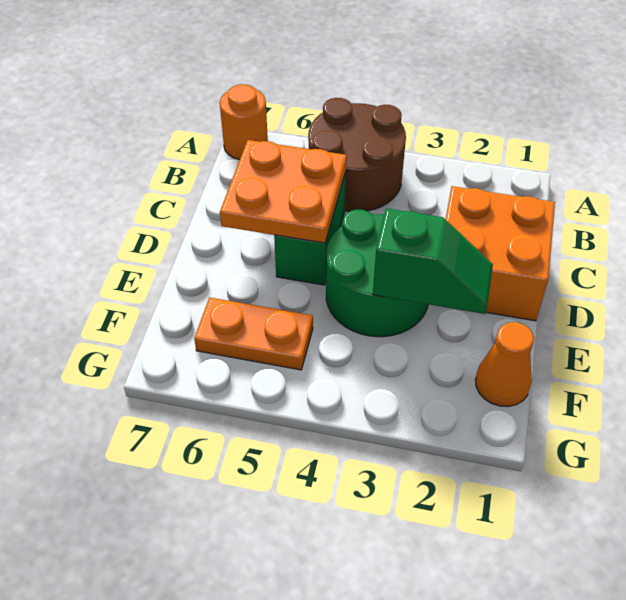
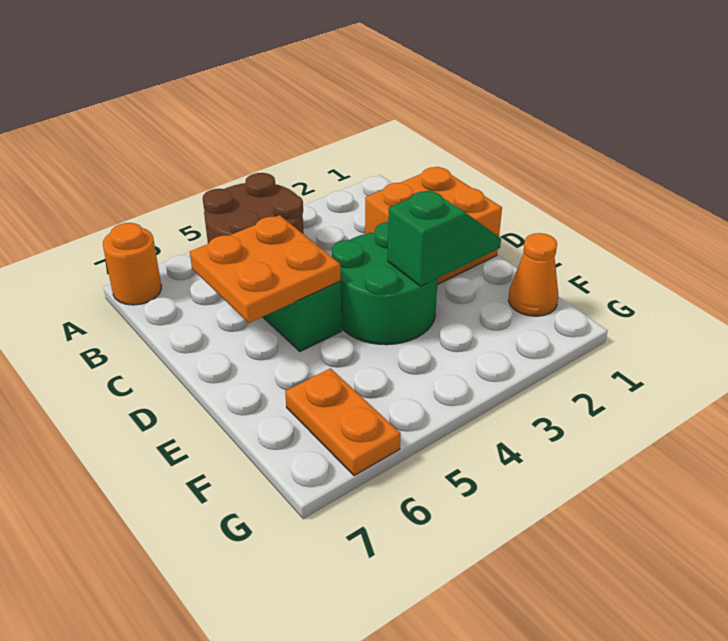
orange plate F5:F6 level 1 -> orange plate F6:G6 level 1

